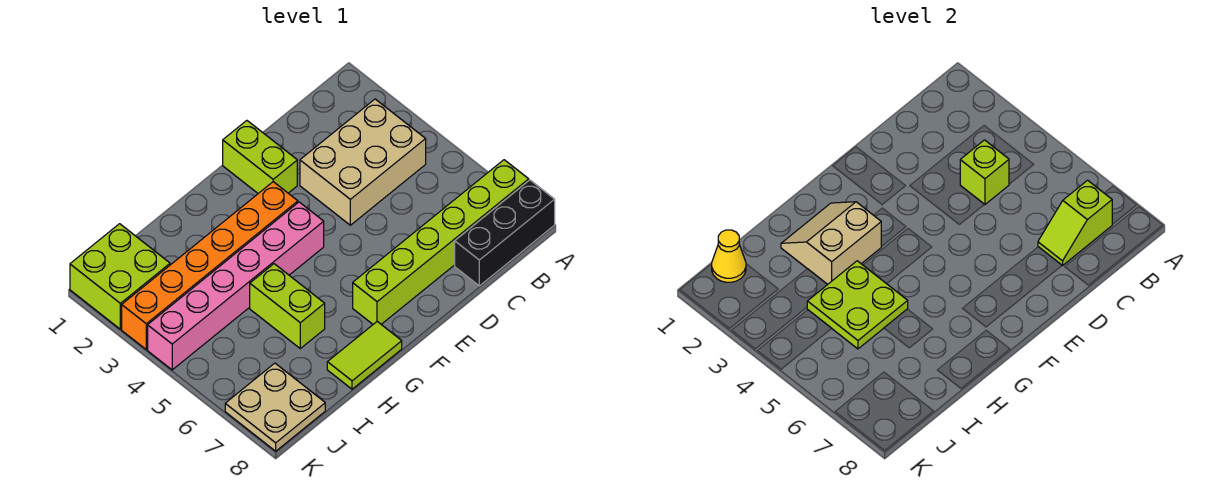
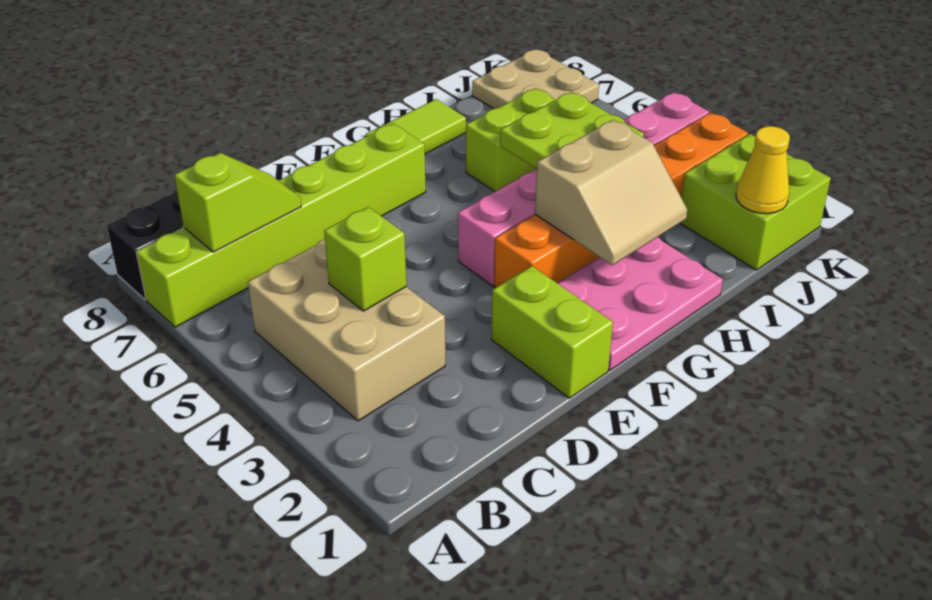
tan brick B3:D4 level 1 -> tan brick B3:C5 level 1
none -> pink plate F1:H2 level 1
lime brick H5:H6 level 1 -> lime brick H6:I6 level 1

